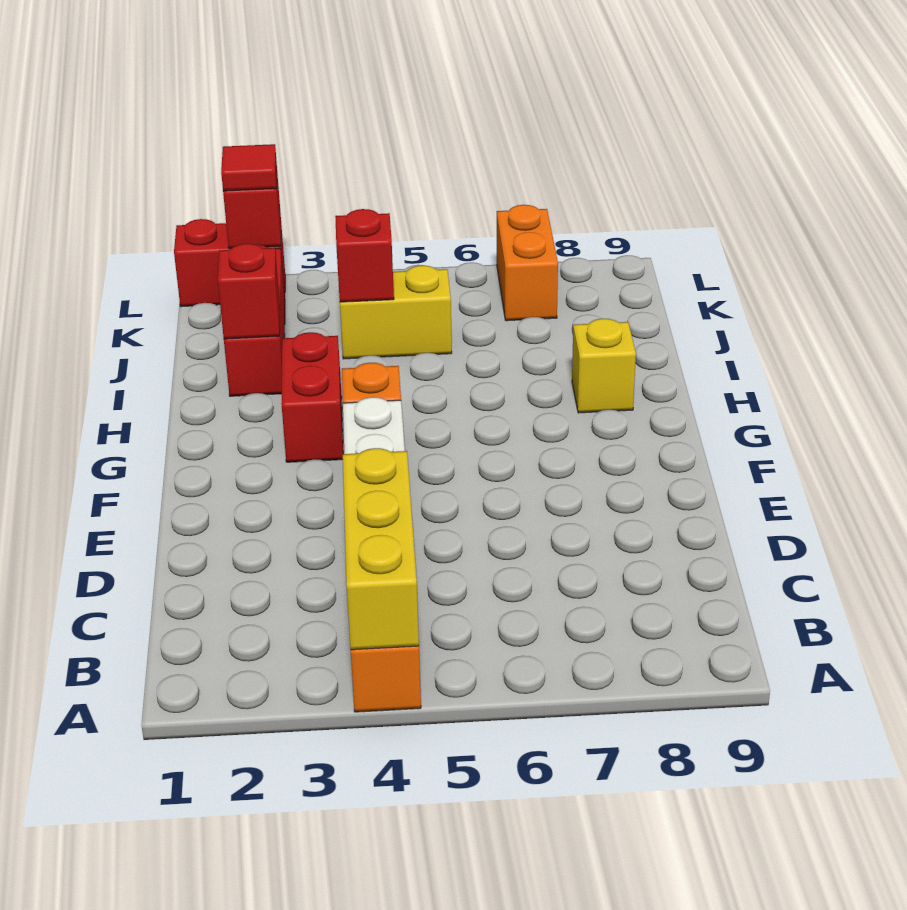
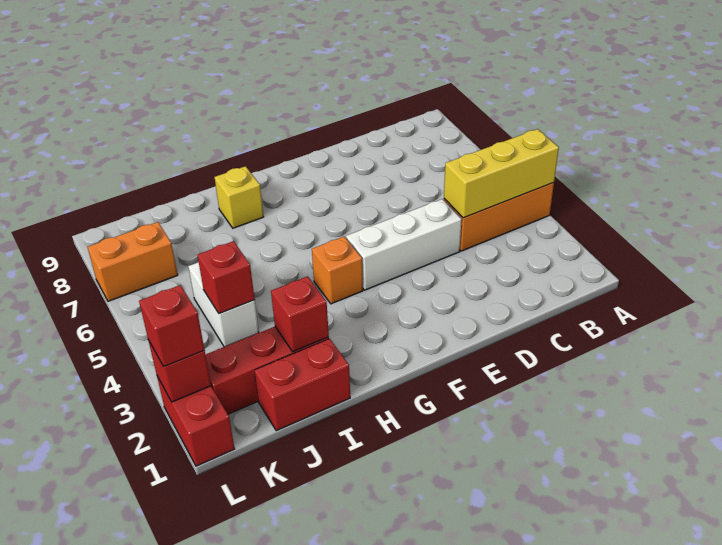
red brick G3:H3 level 1 -> red brick I1:J1 level 1
yellow brick J4:J5 level 1 -> white brick J4:J5 level 1
red tile L2 level 3 -> red brick L2 level 3

